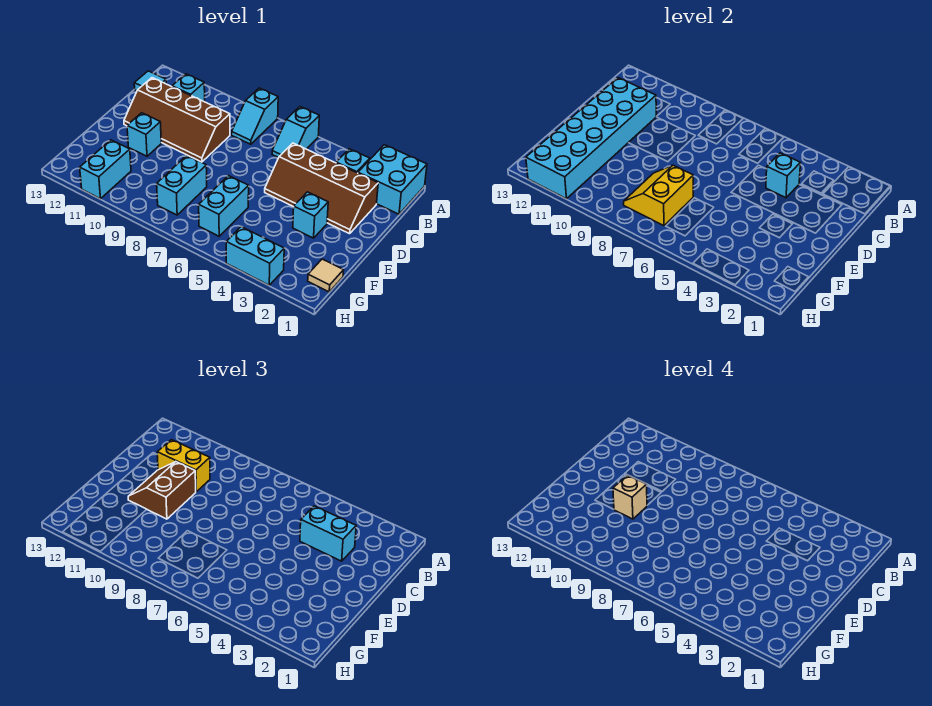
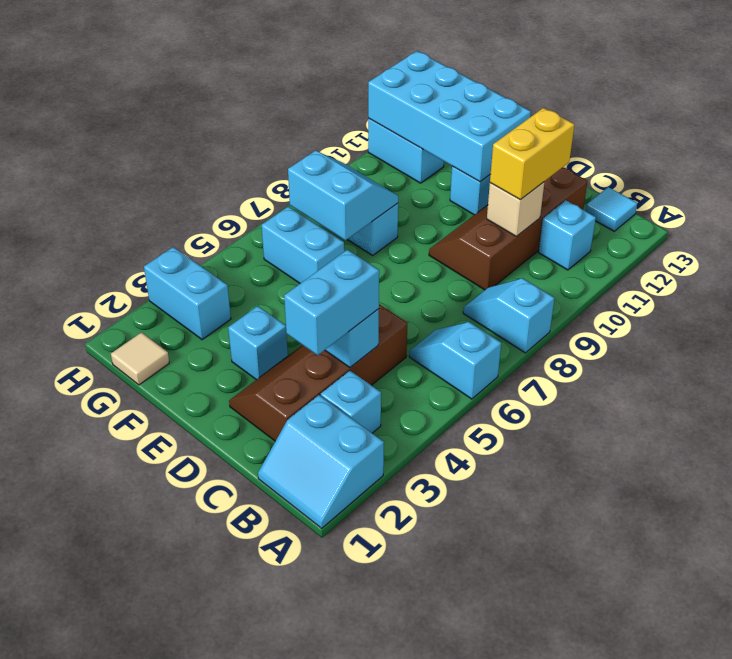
cyan brick A1:B2 level 1 -> cyan slope A1:B2 level 1 top 2
cyan brick C11:H12 level 2 -> cyan brick E11:H12 level 2
brown slope D10:E11 level 3 top 10 -> none
tan brick E10 level 4 -> tan brick C10 level 2
yellow slope F7:G8 level 2 top 7 -> cyan slope F7:G8 level 2 top 7
cyan brick H3:H4 level 1 -> cyan brick G3:H3 level 1

